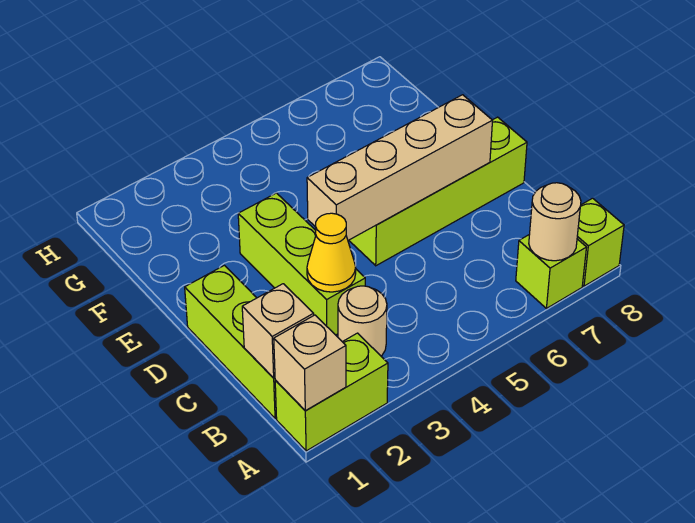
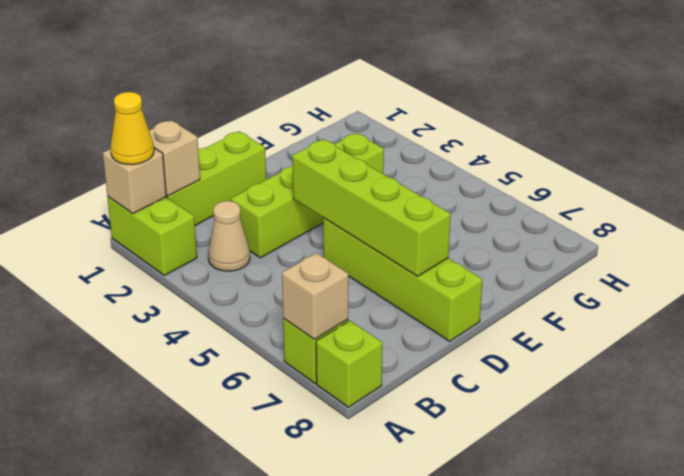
tan round brick A7 level 2 -> tan brick A7 level 2
tan round brick B3 level 1 -> tan cone B3 level 1
lime brick C3:E3 level 1 -> lime brick C3:F3 level 1
yellow cone C3 level 2 -> yellow cone A1 level 3
tan brick D4:D7 level 2 -> lime brick D4:D7 level 2

